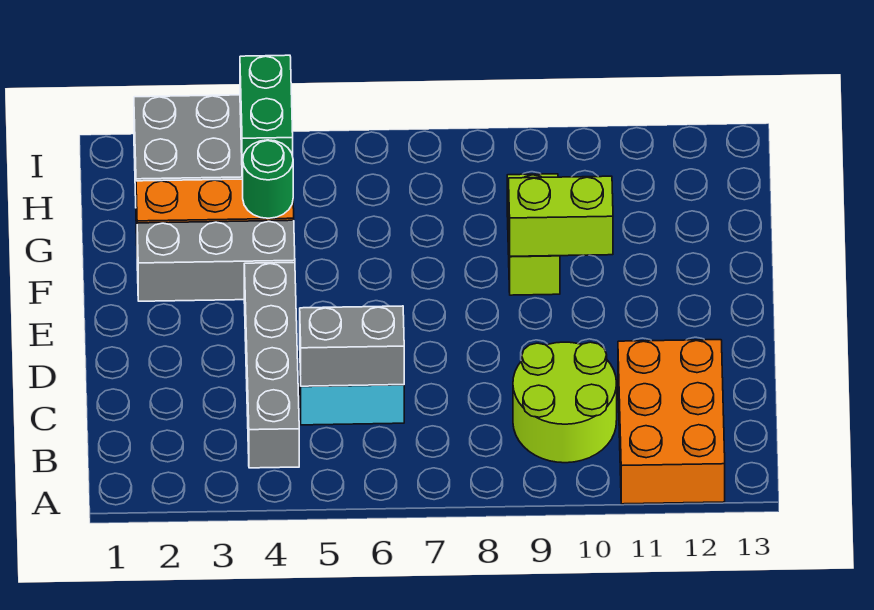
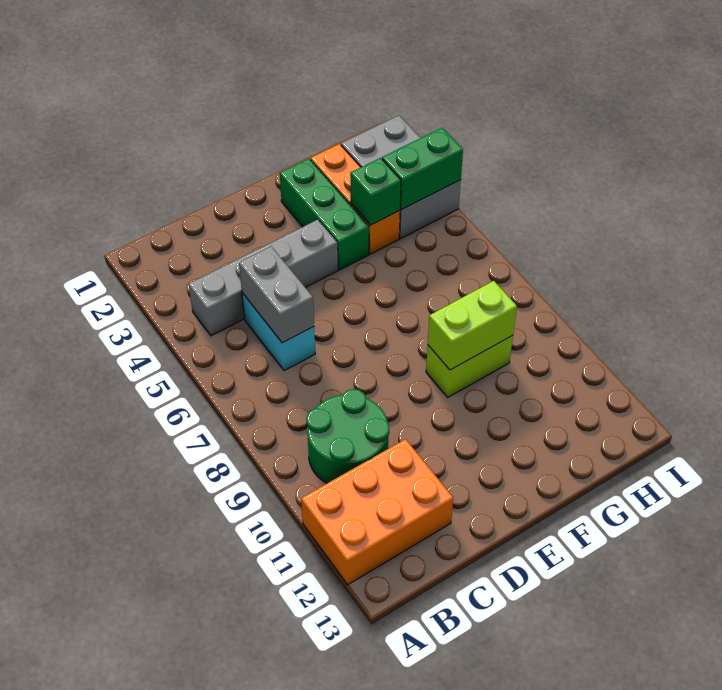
lime round brick B9:C10 level 1 -> green round brick B9:C10 level 1
grey brick F2:F4 level 1 -> green brick F2:F4 level 1
lime brick F9:F10 level 2 -> lime brick F9:G9 level 2
green round brick G4 level 2 -> green brick G4 level 2

